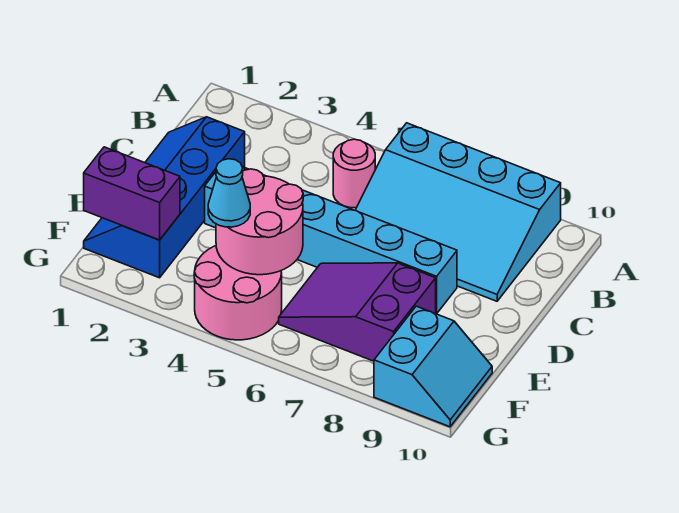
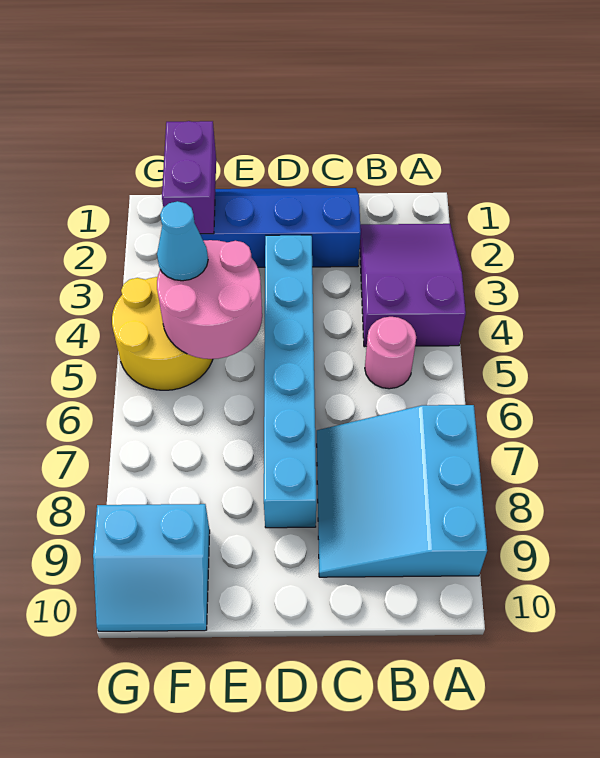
cyan slope A6:C9 level 1 top A -> cyan slope A7:C9 level 1 top A
purple slope E6:F8 level 1 top 8 -> purple slope A2:B4 level 1 top 4
pink round brick F4:G5 level 1 -> yellow round brick F4:G5 level 1

